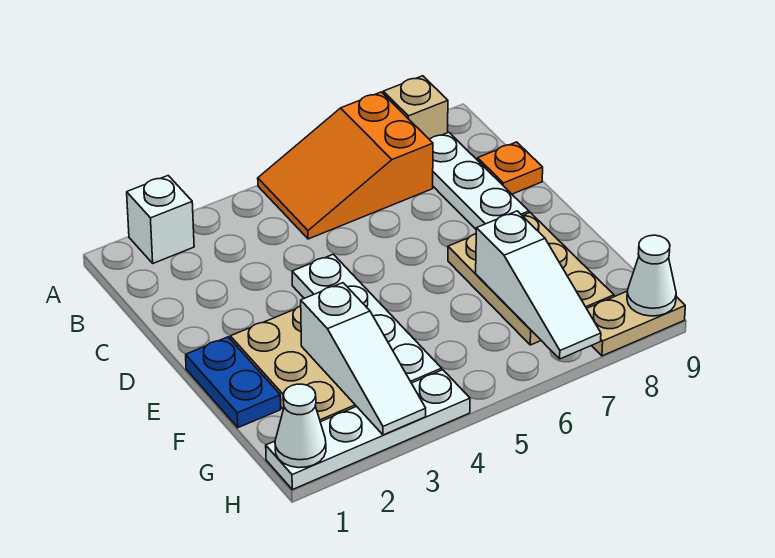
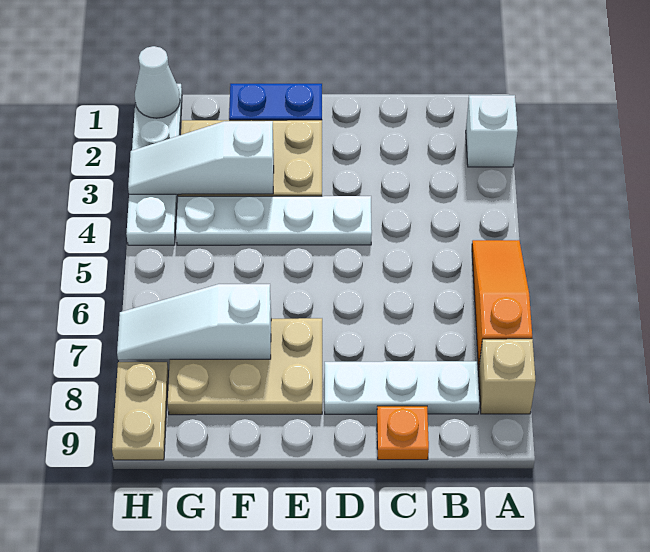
orange slope A5:B7 level 1 top 7 -> orange slope A5:A7 level 1 top 7
white cone H9 level 2 -> none

